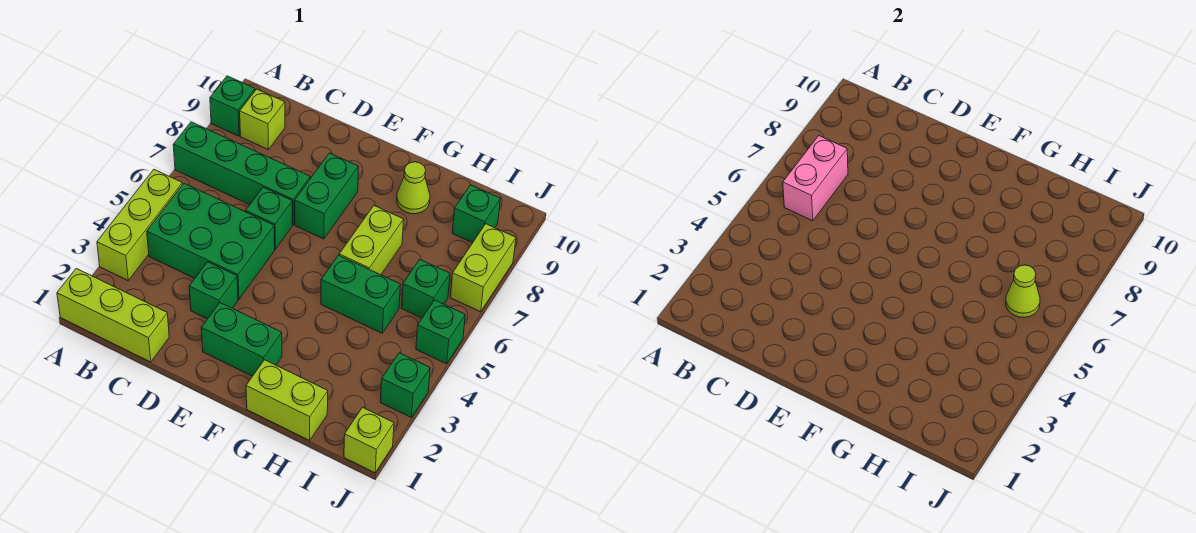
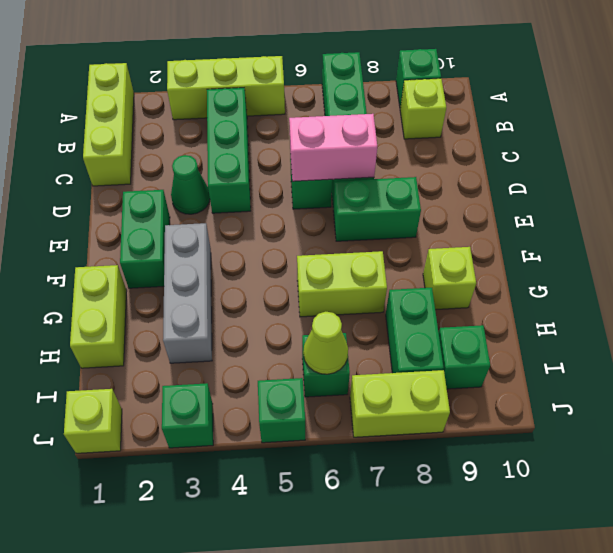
green brick B4:D5 level 1 -> green brick B4:D4 level 1
pink brick B6:B7 level 2 -> pink brick D6:D7 level 2
green brick D3 level 1 -> green cone D3 level 1
none -> grey brick F3:H3 level 1
green brick G5:H5 level 1 -> green brick H8:I8 level 1
lime cone G9 level 1 -> lime brick G9 level 1

